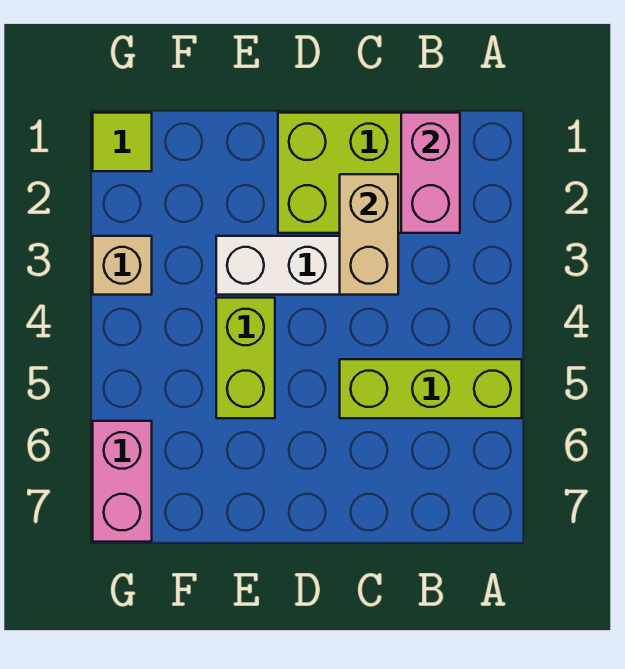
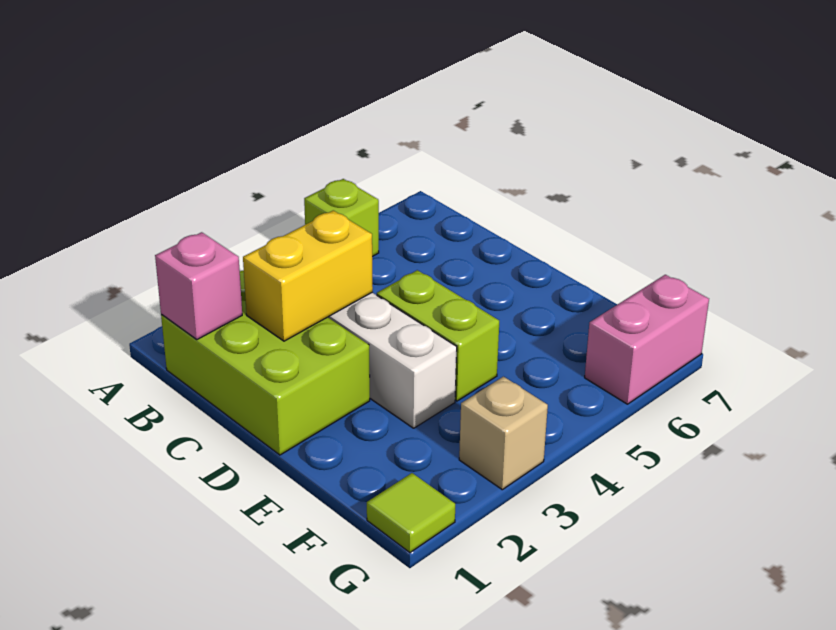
lime brick A5:C5 level 1 -> lime brick A5 level 1
pink brick B1:B2 level 2 -> pink brick B1 level 2
tan brick C2:C3 level 2 -> yellow brick C2:C3 level 2
lime brick E4:E5 level 1 -> lime brick D4:E4 level 1

